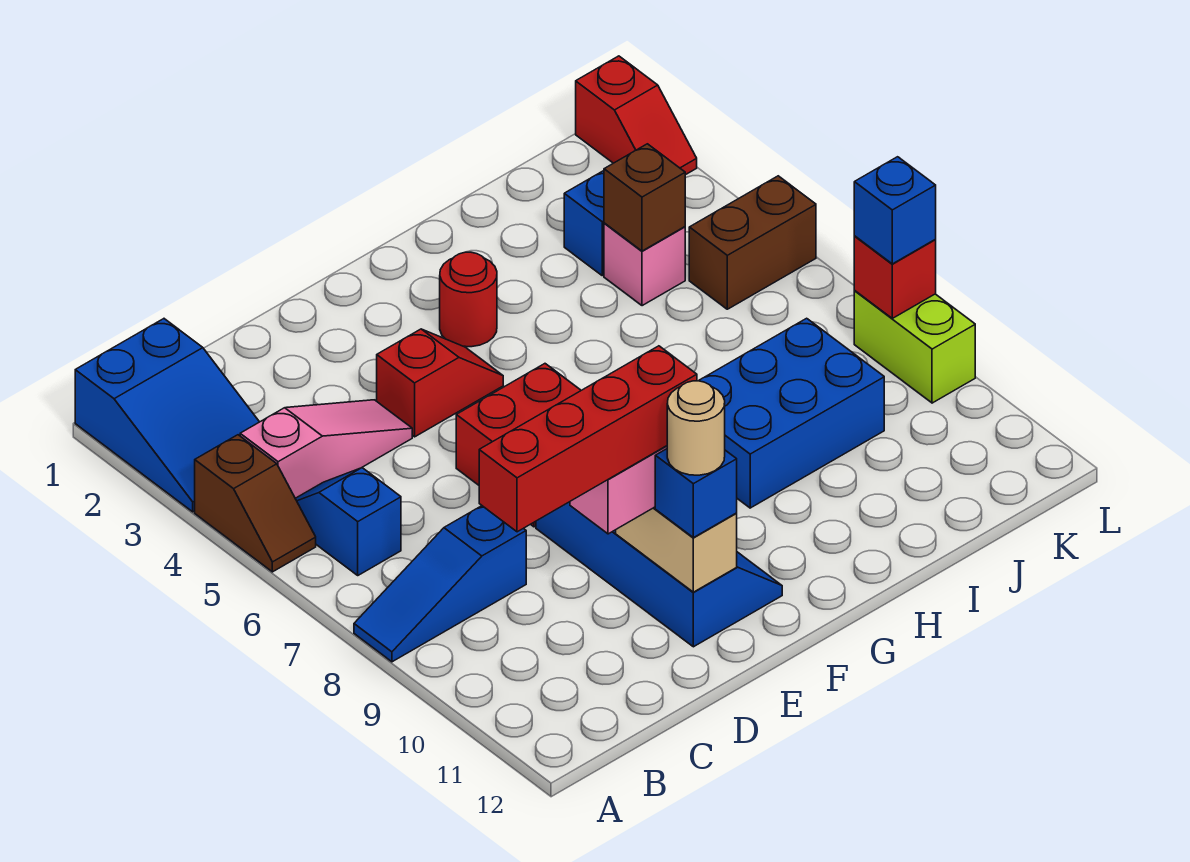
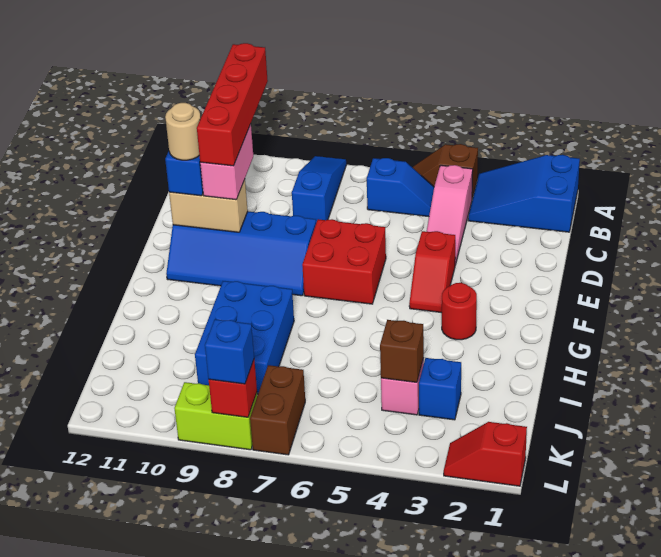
brown brick K5:L5 level 1 -> brown brick K7:L7 level 1

